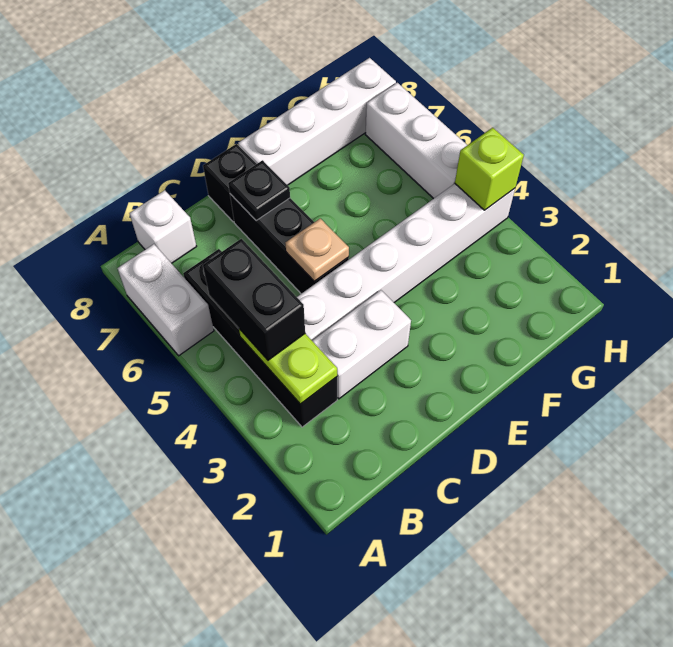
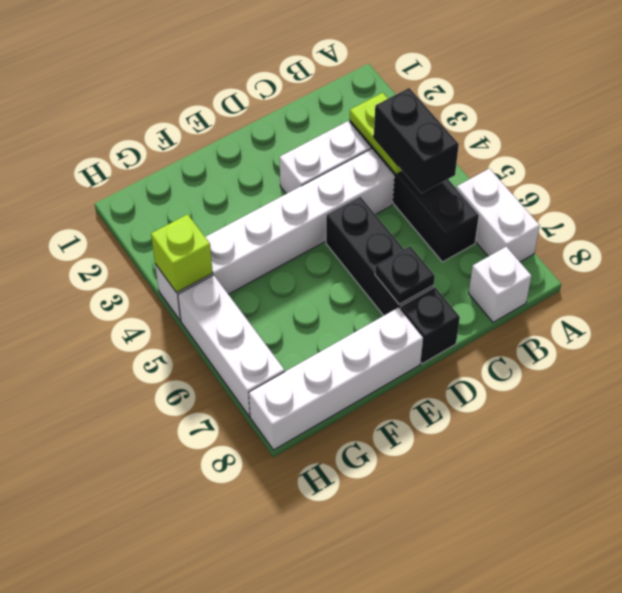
tan plate D5 level 2 -> none

